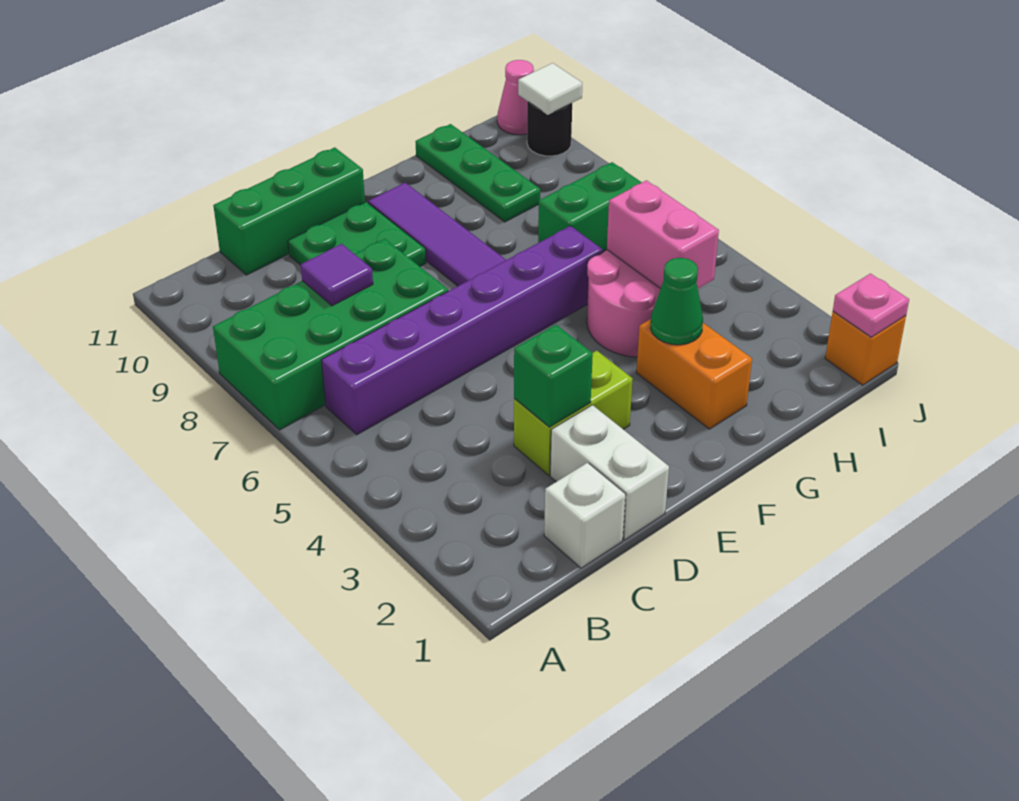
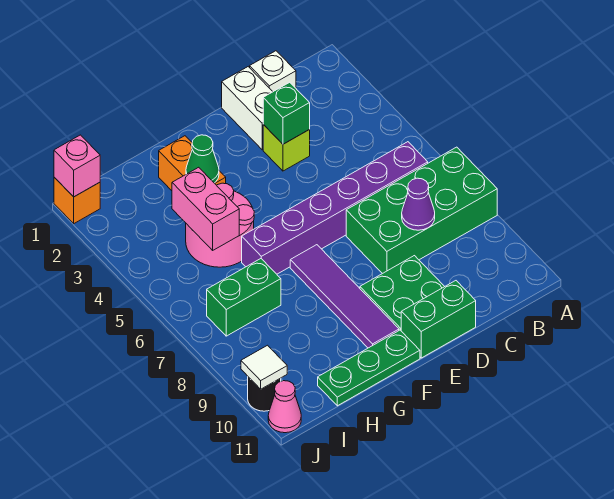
purple tile C8 level 2 -> purple cone C8 level 2
green brick C11:E11 level 1 -> green brick D11:E11 level 1
lime brick D3:E3 level 1 -> lime brick D3 level 1
green plate H9:H11 level 1 -> green plate F11:H11 level 1
pink plate J1 level 2 -> pink brick J1 level 2

